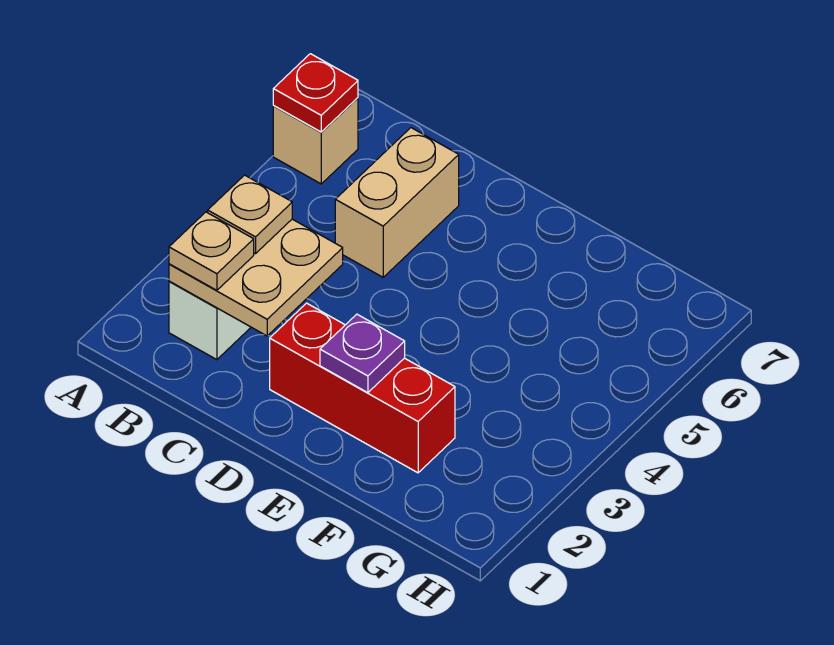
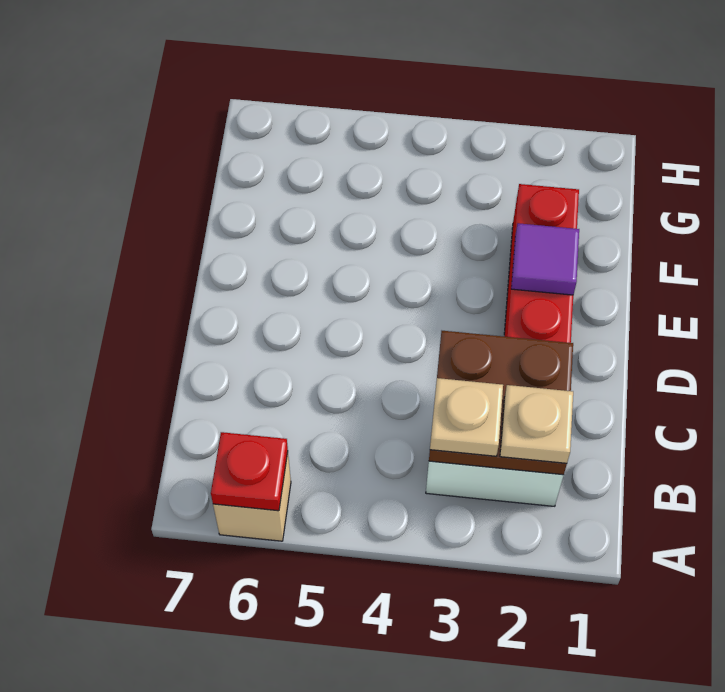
tan plate B2:C3 level 2 -> brown plate B2:C3 level 2
tan brick C5:C6 level 1 -> none
purple plate E2 level 2 -> purple tile E2 level 2

